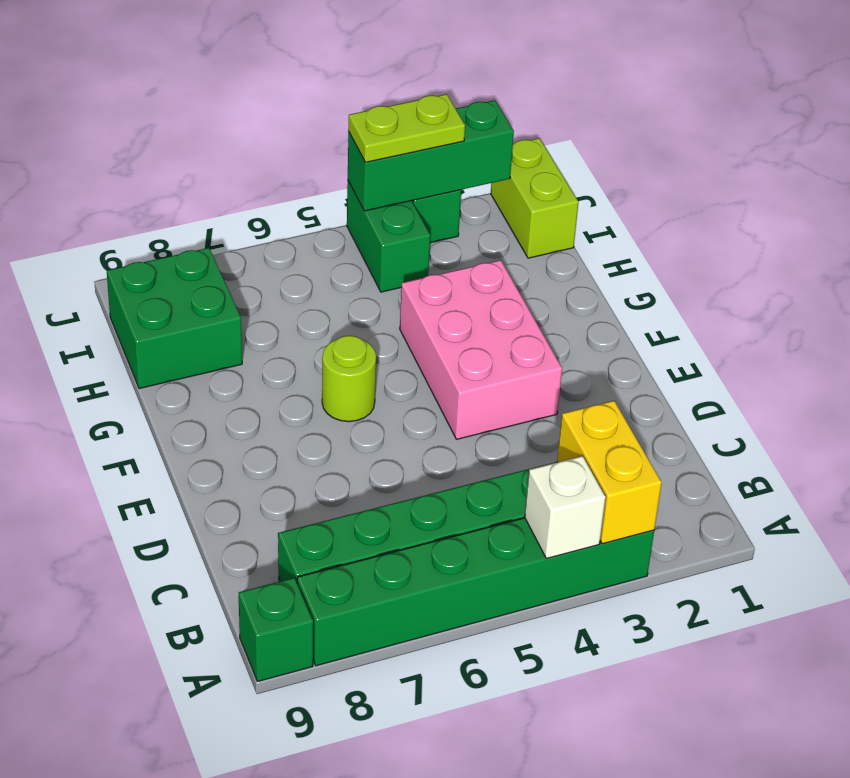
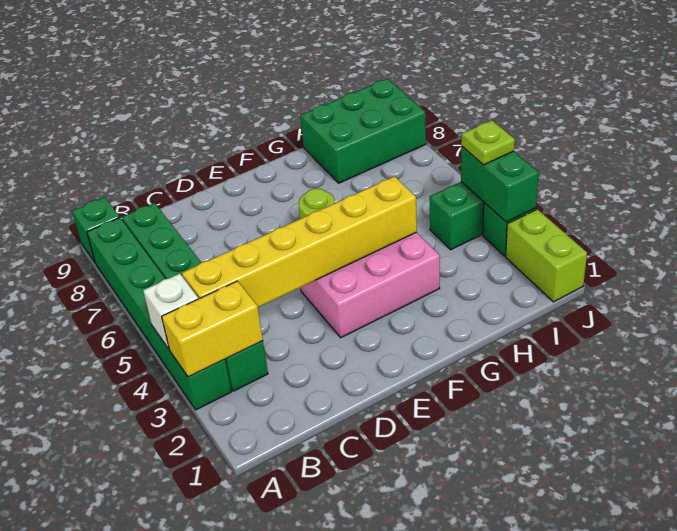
none -> yellow brick B4:G4 level 2
green brick H8:I9 level 1 -> green brick H8:J9 level 1
lime brick I1:J1 level 1 -> lime brick J1:J2 level 1
green brick J2:J4 level 2 -> green brick J3:J4 level 2
lime plate J3:J4 level 3 -> lime plate J4 level 3

